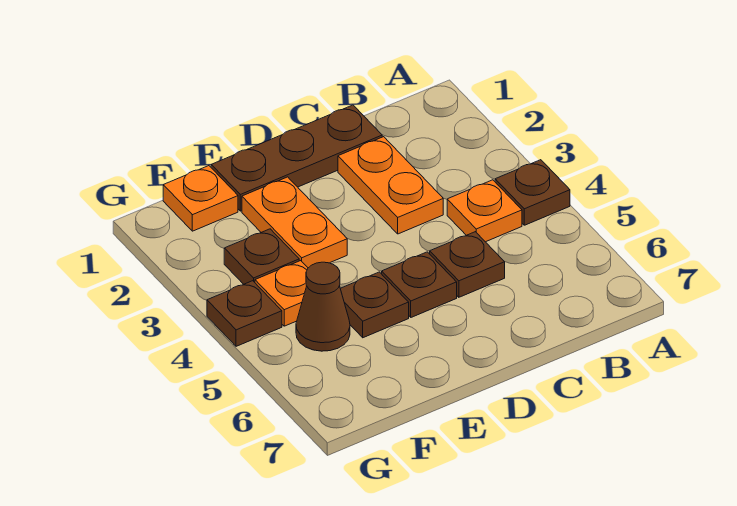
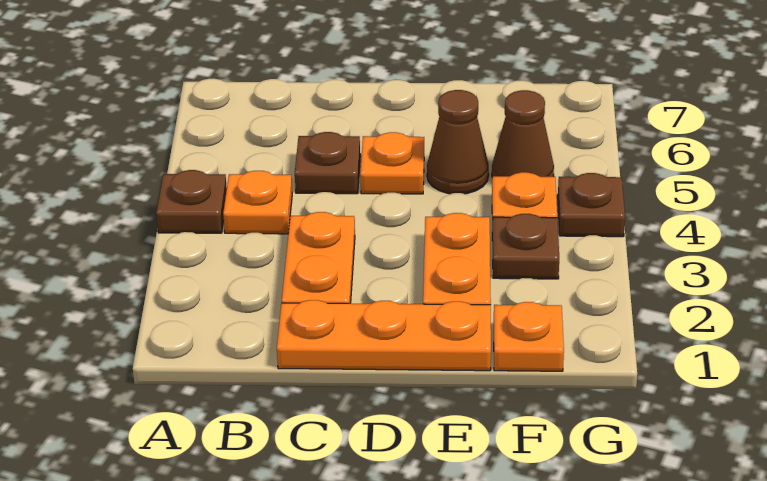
brown plate C1:E1 level 1 -> orange plate C1:E1 level 1
brown plate D5 level 1 -> orange plate D5 level 1
brown plate E5 level 1 -> brown cone E5 level 1

